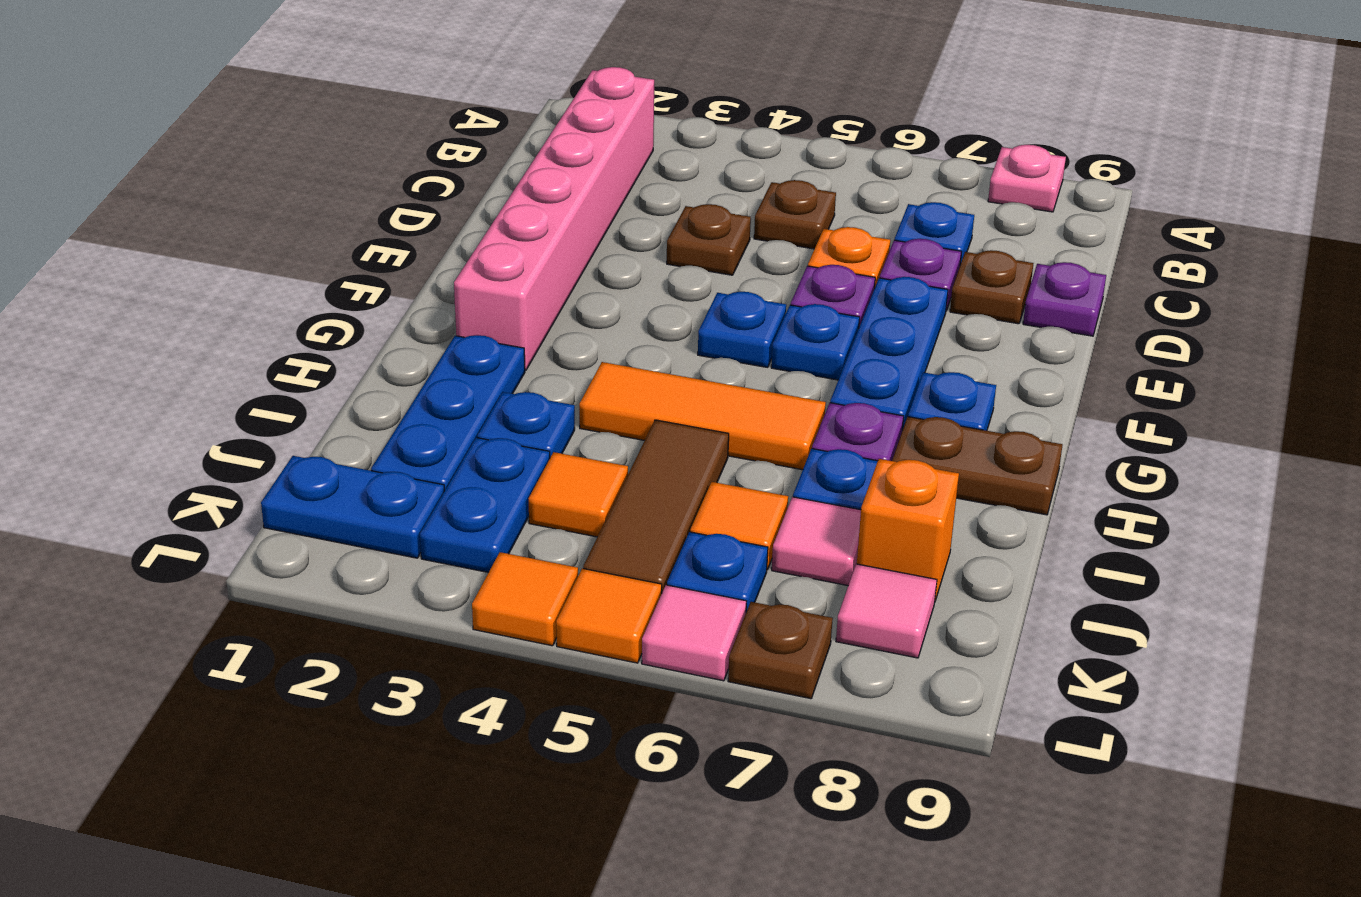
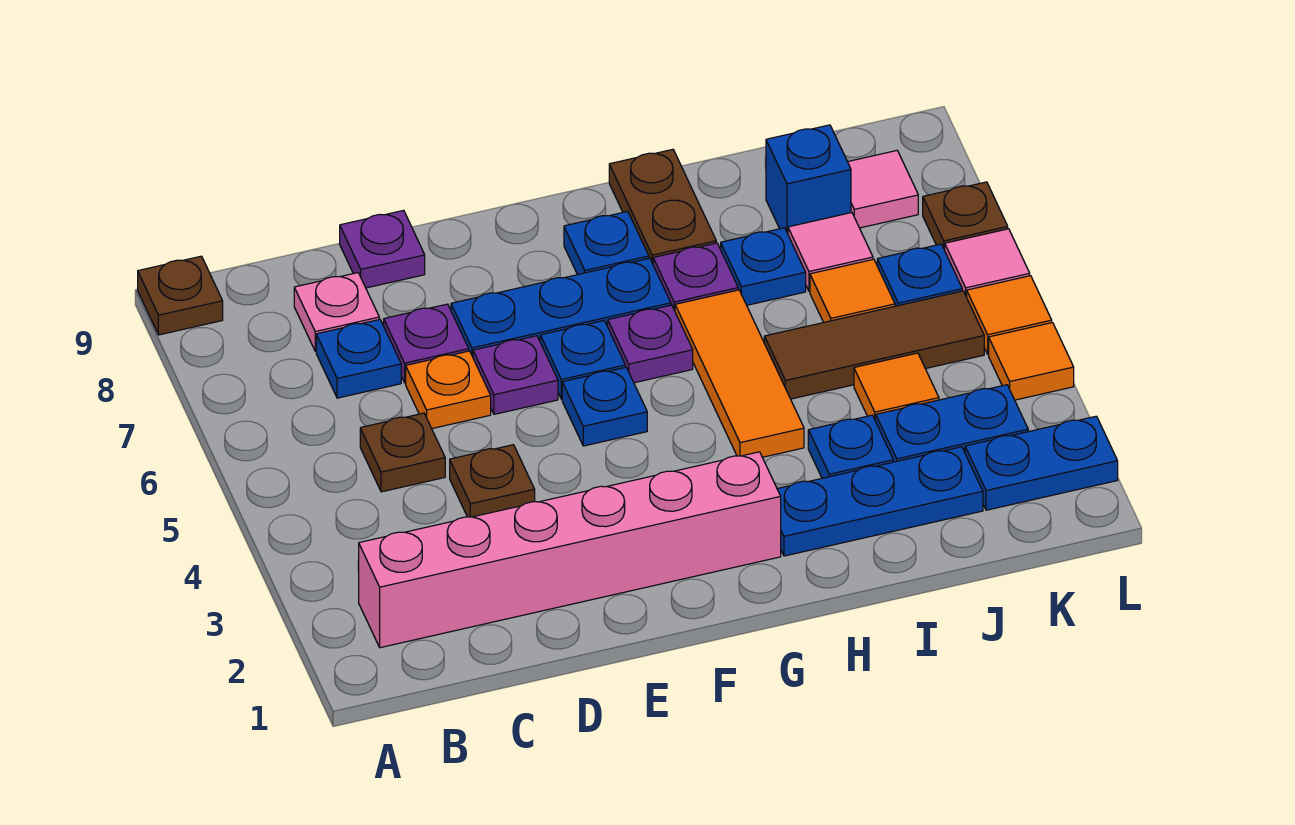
pink plate A8 level 1 -> pink plate C8 level 1
brown plate D8 level 1 -> brown plate A9 level 1
none -> purple plate G6 level 1
orange brick J8 level 1 -> blue brick J8 level 1
blue plate K1:K2 level 1 -> blue plate K2:L2 level 1

